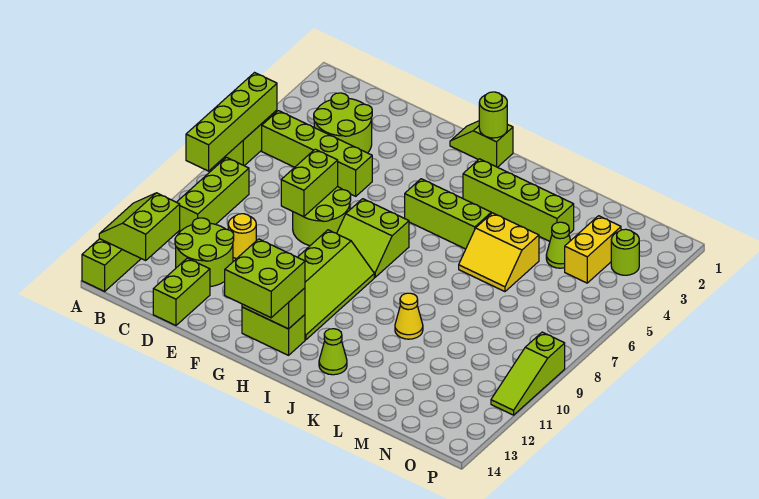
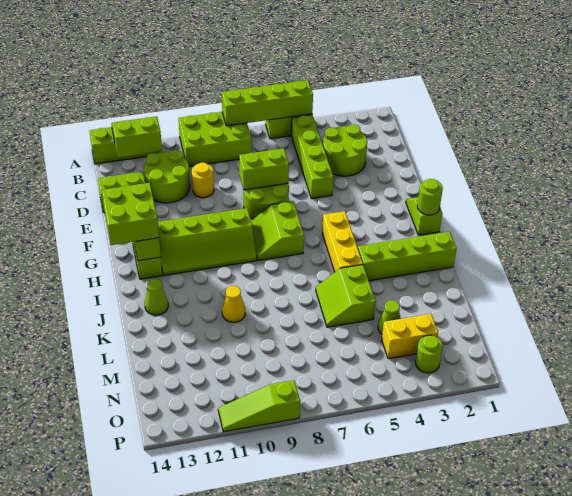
lime brick B8:B10 level 1 -> lime brick A8:B10 level 1
lime brick H5:J5 level 1 -> yellow brick H5:J5 level 1
lime brick I3:L3 level 1 -> lime brick J1:J4 level 1
yellow slope K5:L6 level 1 top 5 -> lime slope K5:L6 level 1 top 5

